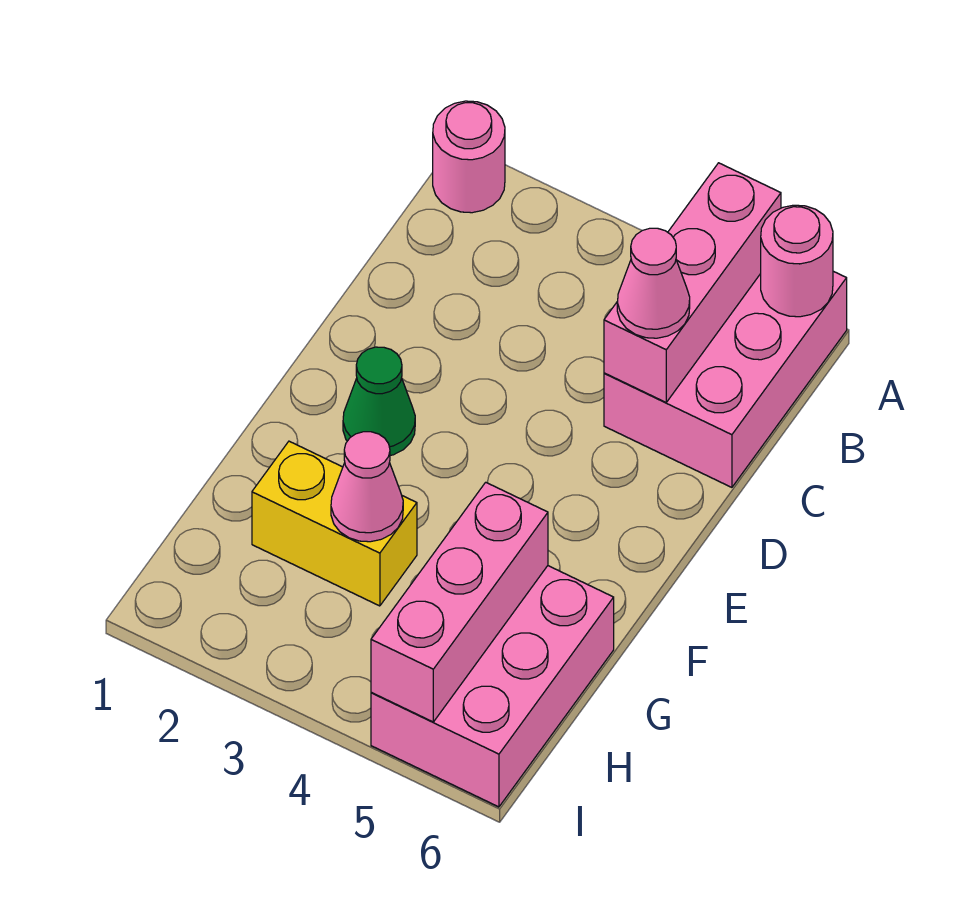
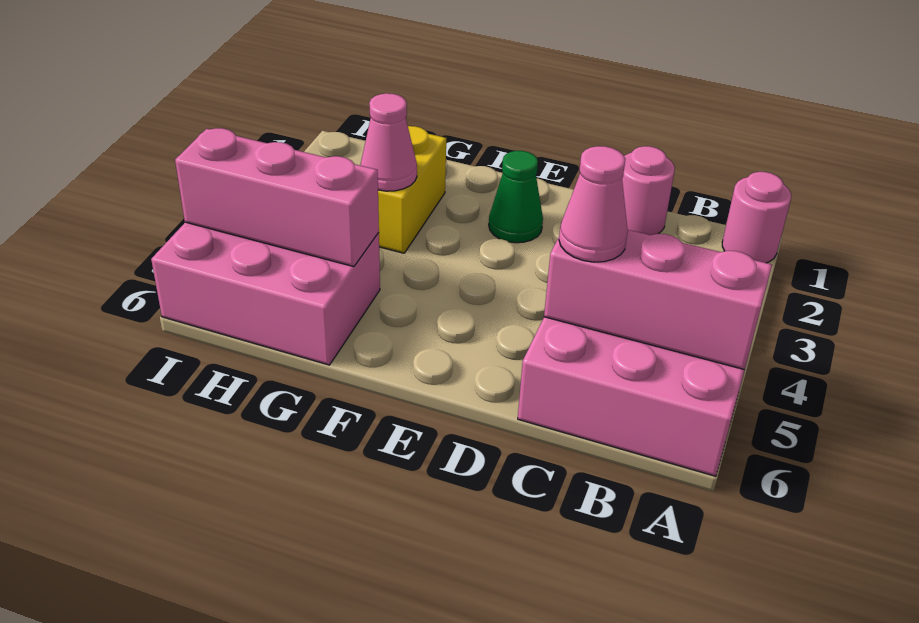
pink round brick A6 level 2 -> pink round brick C1 level 1

